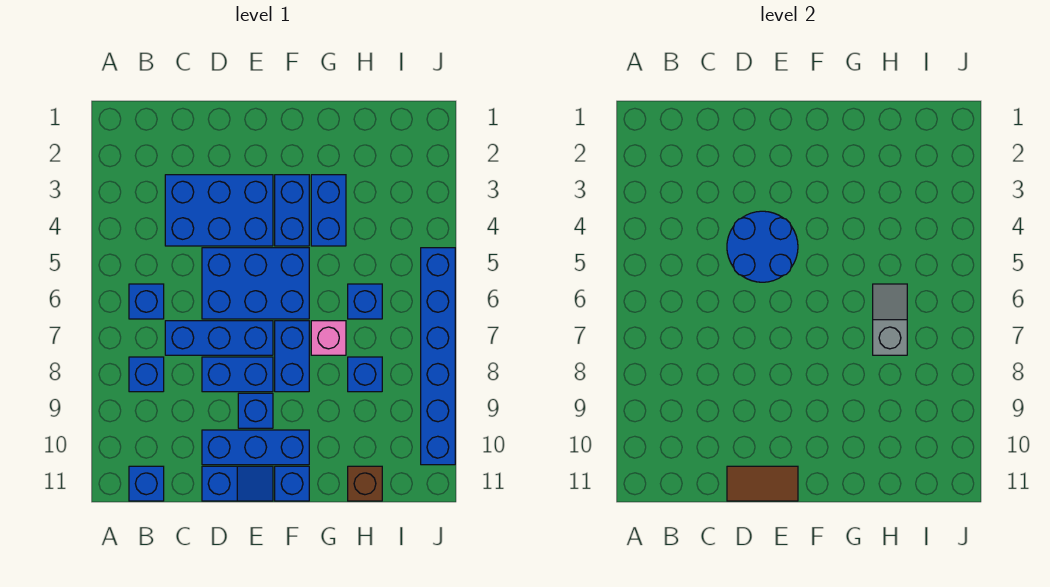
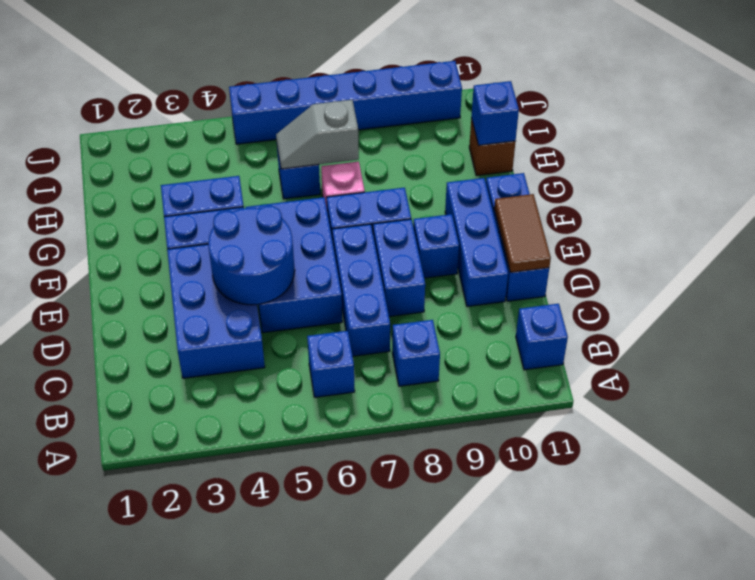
blue brick H8 level 1 -> blue brick H11 level 2

